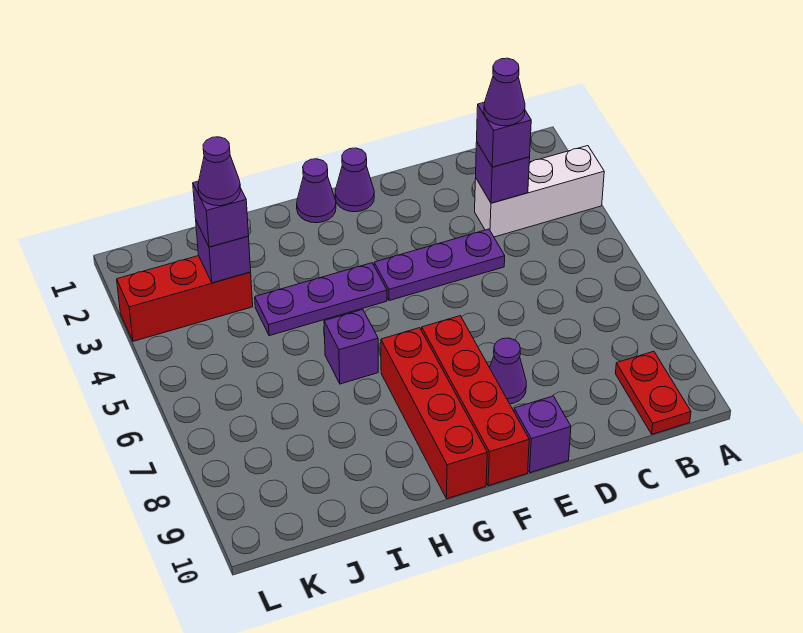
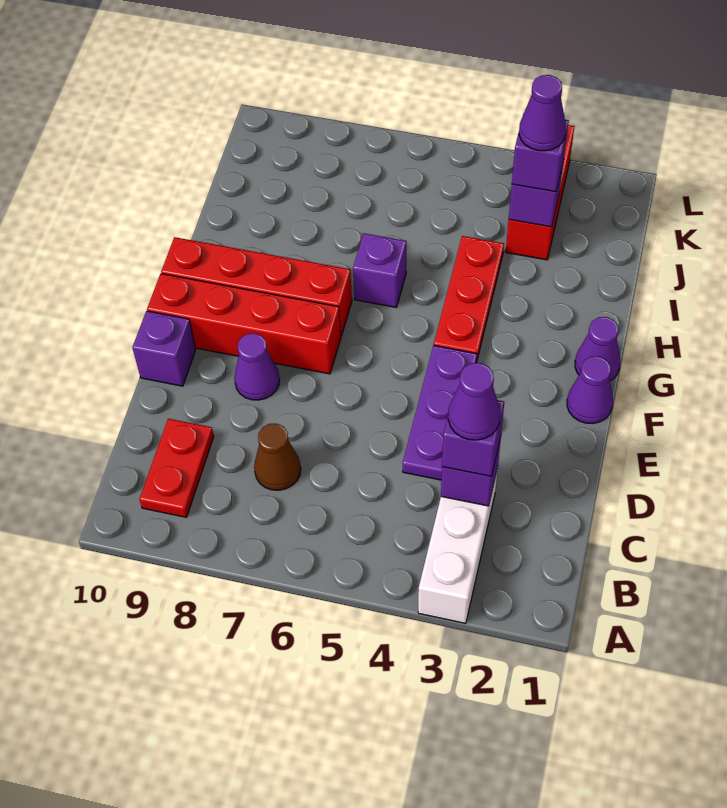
red plate B9:B10 level 1 -> red plate B9:C9 level 1
none -> brown cone C7 level 1
purple plate G4:I4 level 1 -> red plate G4:I4 level 1

